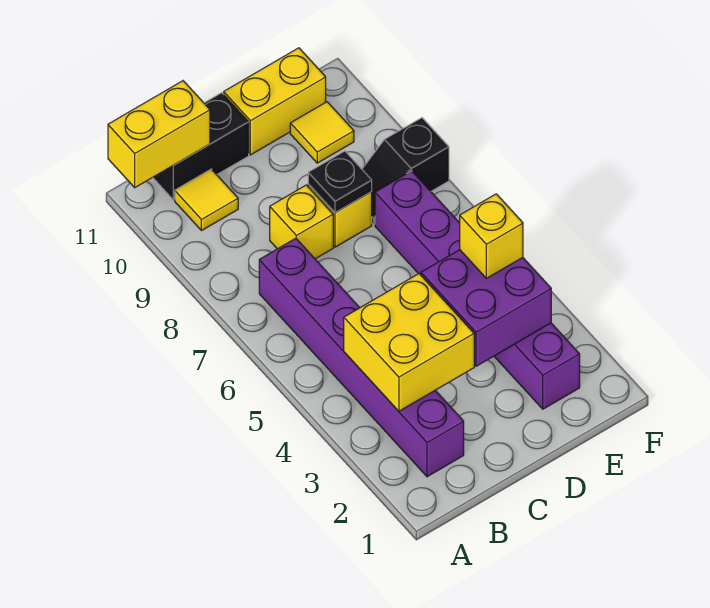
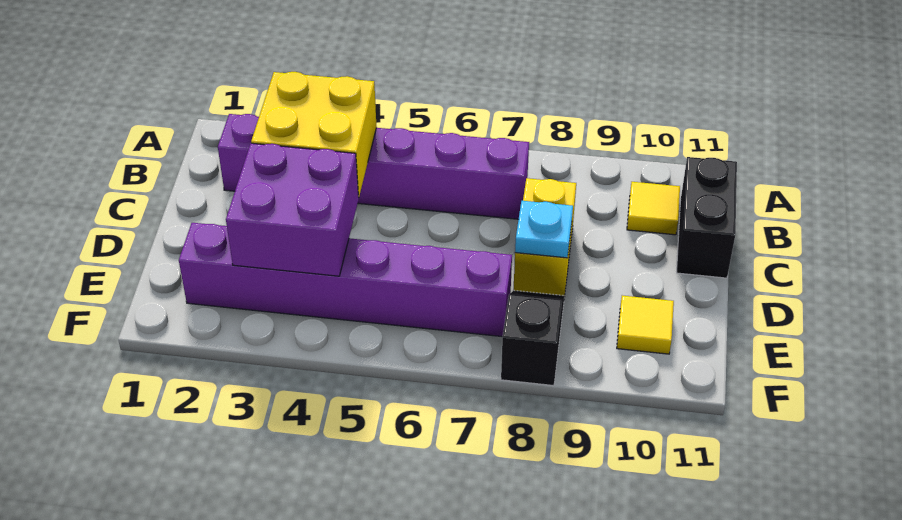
yellow brick A11:B11 level 2 -> none
black plate D8 level 2 -> cyan plate D8 level 2
yellow brick D11:E11 level 1 -> none
yellow brick E4 level 3 -> none

